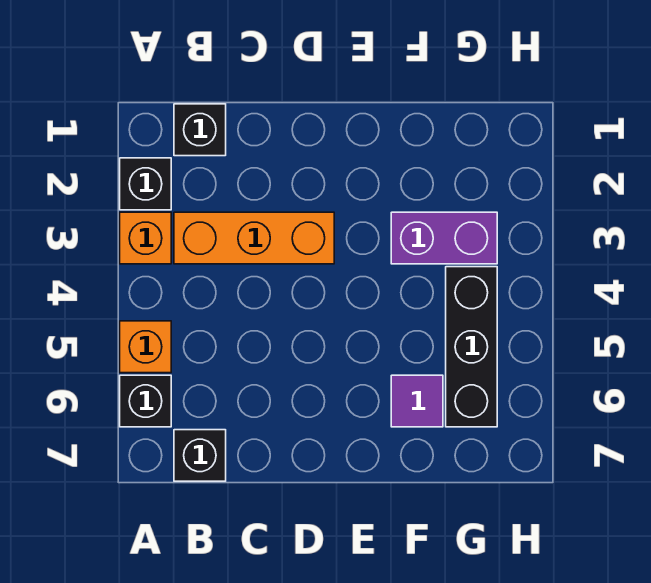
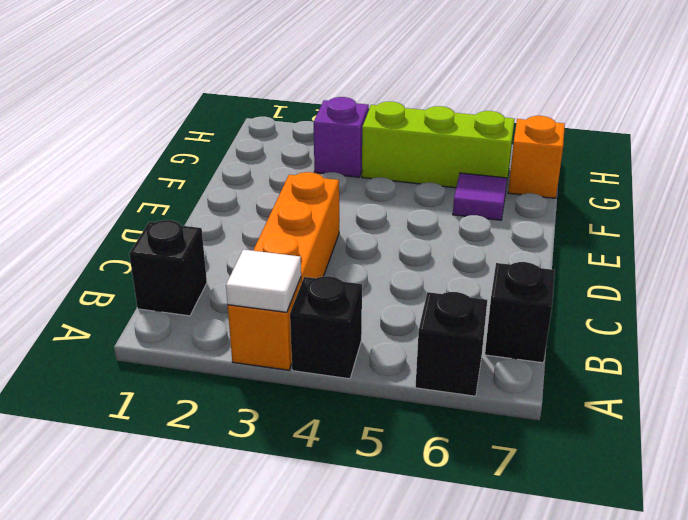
black brick A2 level 1 -> black brick A4 level 1
none -> white tile A3 level 2
orange brick A5 level 1 -> orange brick G7 level 1
purple brick F3:G3 level 1 -> purple brick G3 level 1
black brick G4:G6 level 1 -> lime brick G4:G6 level 1

